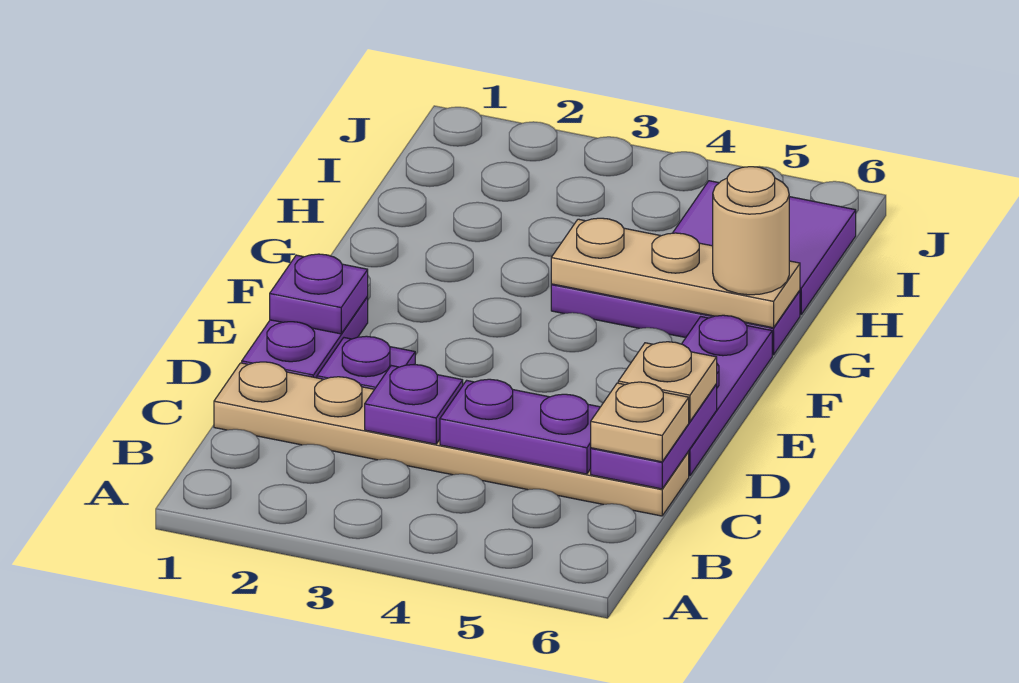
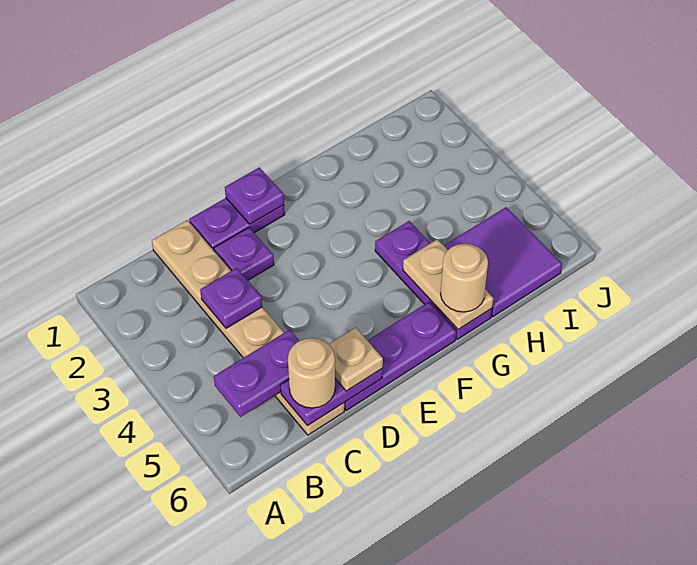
purple plate C4:C5 level 2 -> purple plate B5:C5 level 2
tan plate C6 level 3 -> tan round brick C6 level 3
tan plate G4:G6 level 2 -> tan plate G5:G6 level 2

